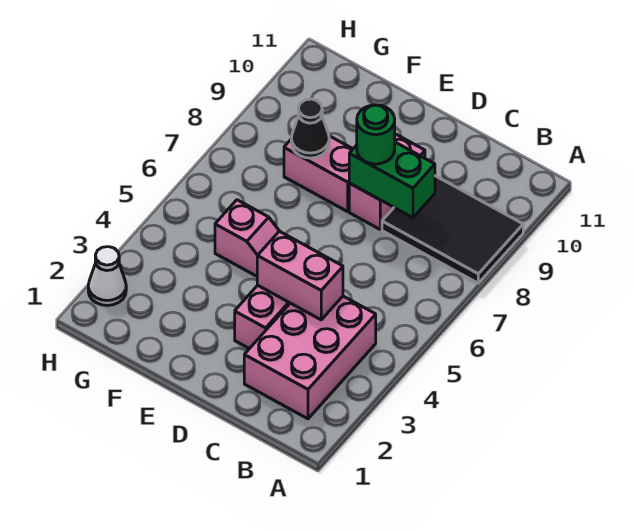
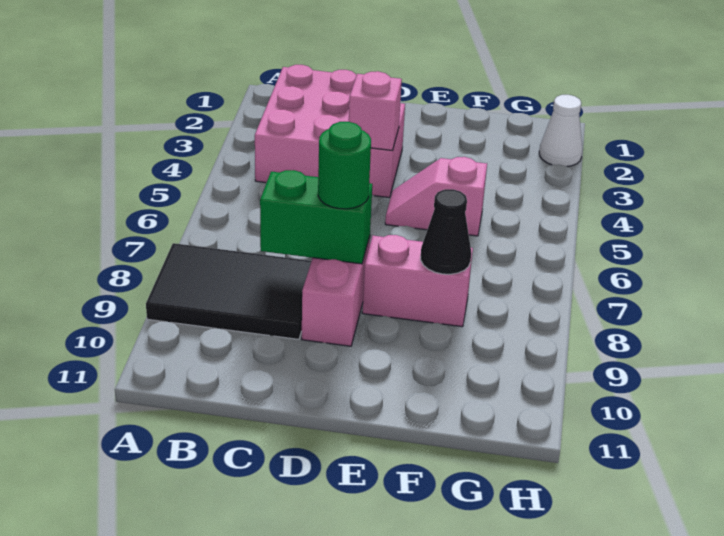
pink brick C4:D4 level 2 -> pink brick D4 level 2

